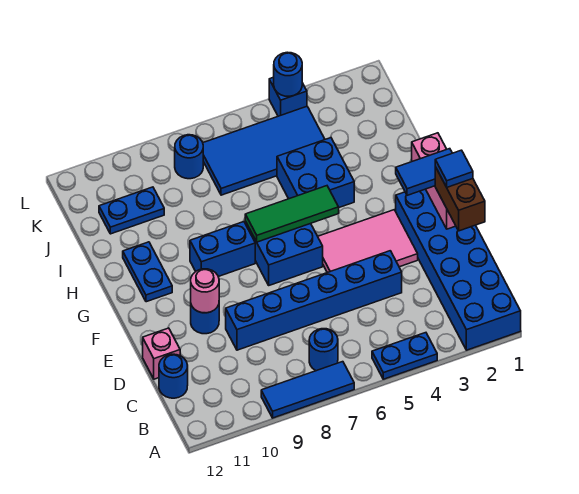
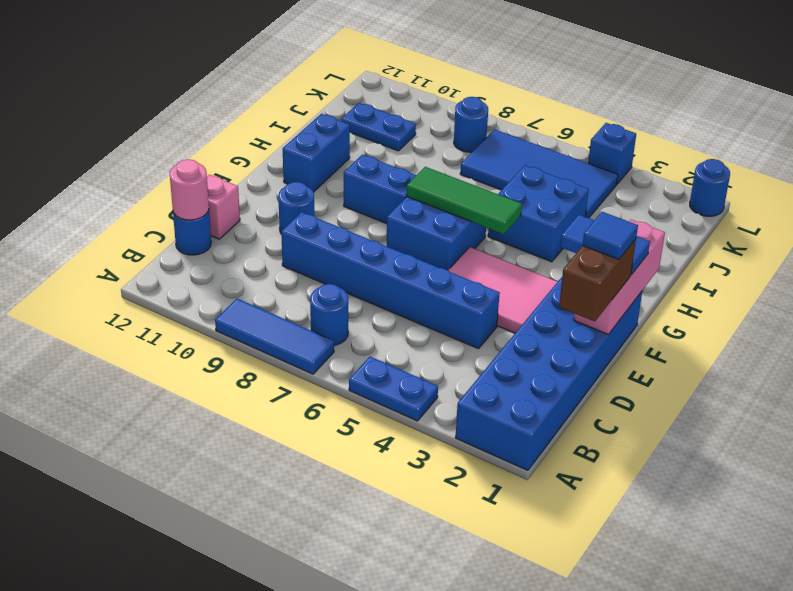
pink round brick E10 level 2 -> pink round brick C12 level 2
blue plate G11:H11 level 1 -> blue brick G11:H11 level 1
blue round brick L4 level 2 -> blue round brick L1 level 1

